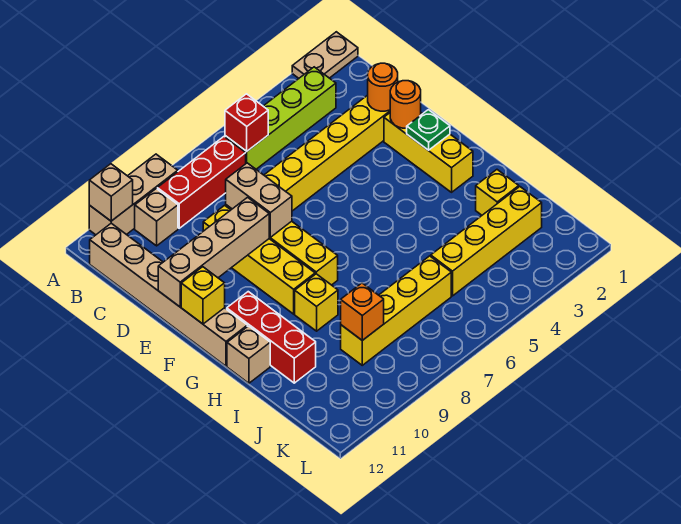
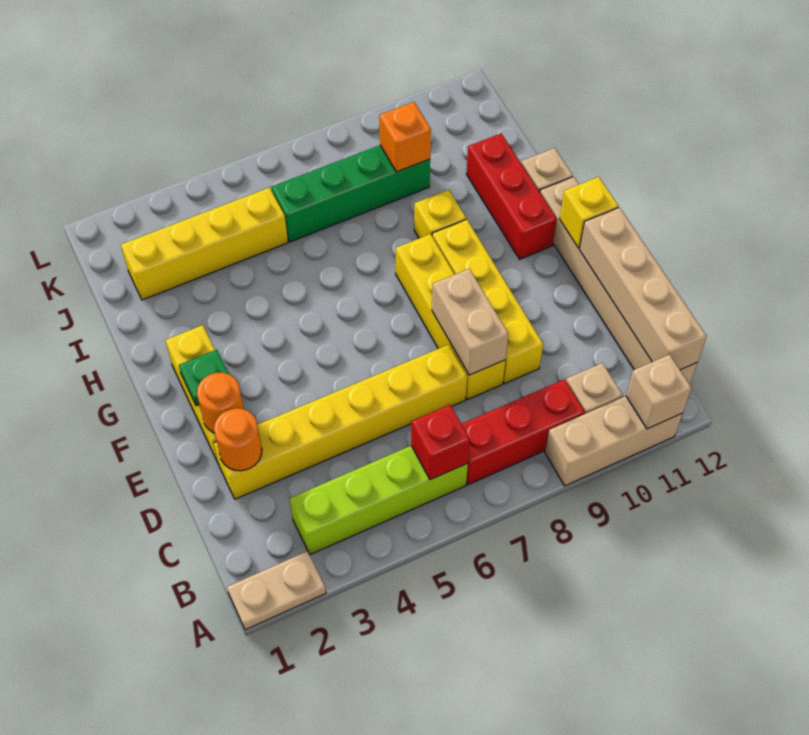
tan brick E9:E12 level 2 -> tan brick B12:E12 level 2
yellow brick I2 level 1 -> none
yellow brick J6:J9 level 1 -> green brick J6:J9 level 1

